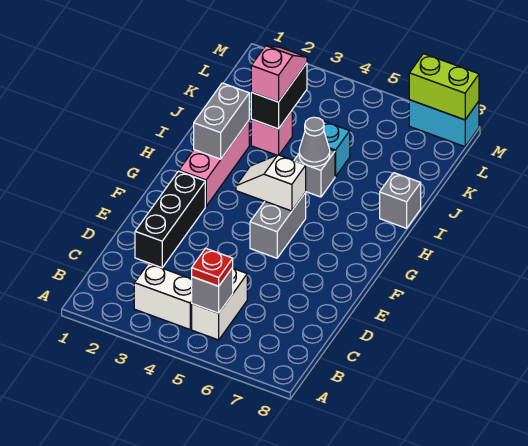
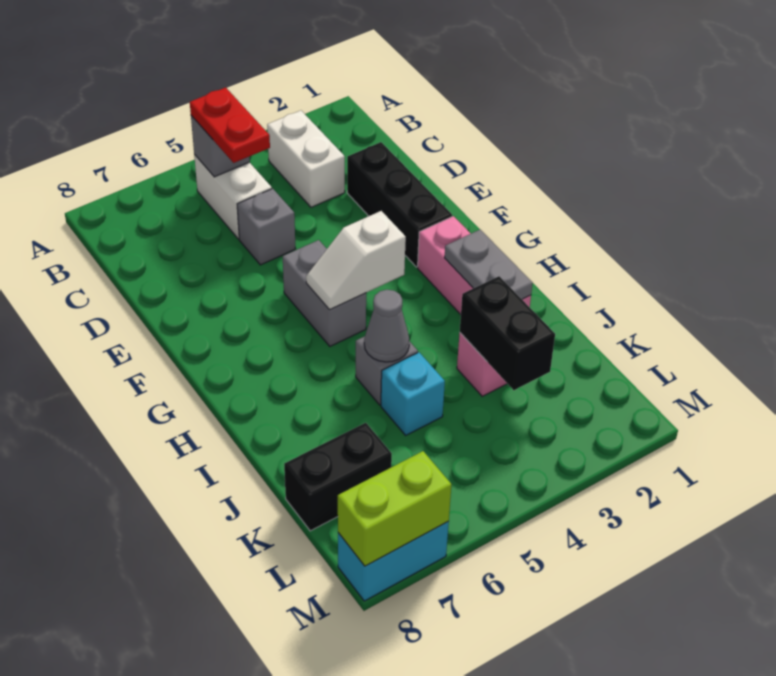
white brick B3:B4 level 1 -> white brick B3:C3 level 1
red plate B5 level 3 -> red plate B5:C5 level 3
white slope G4:G5 level 2 top 5 -> white slope G4:G5 level 2 top 4
grey brick H2:I2 level 2 -> grey plate H2:I2 level 2
grey brick I8 level 1 -> grey brick D5 level 1
pink slope J3:K3 level 3 top J -> none
none -> black brick K7:K8 level 1

